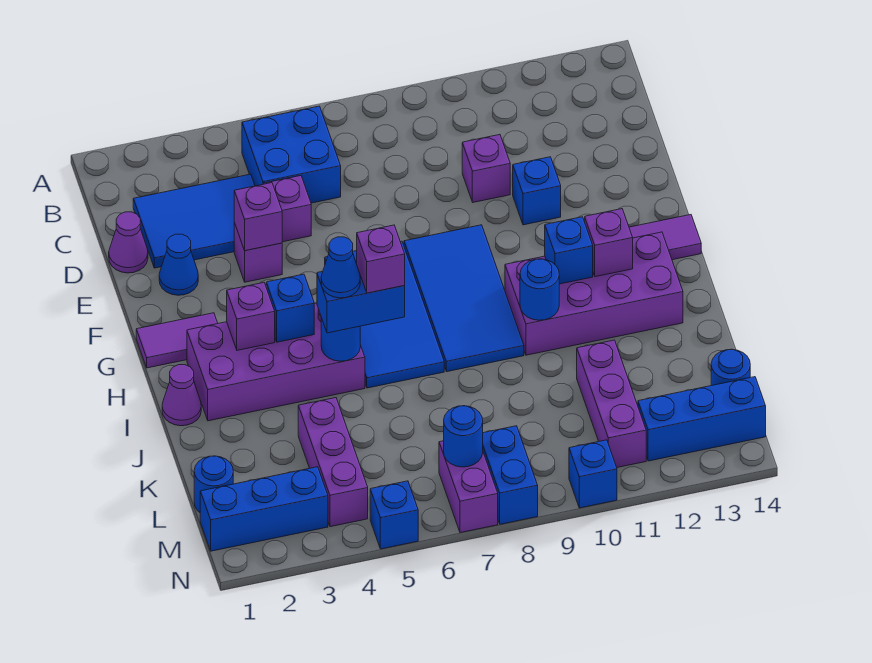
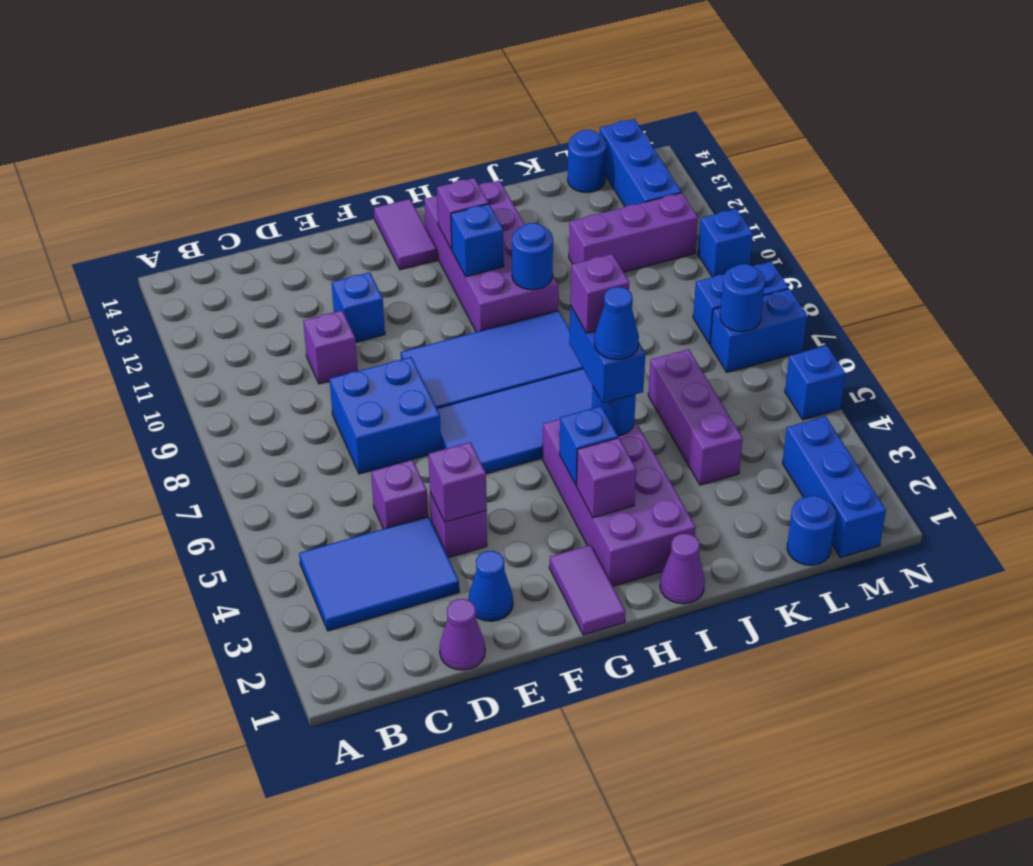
blue brick B5:C6 level 1 -> blue brick D7:E8 level 1
blue tile C2:D4 level 1 -> blue tile B3:D4 level 1
purple brick K4:M4 level 1 -> purple brick K4:K6 level 1
purple brick M7:N7 level 1 -> blue brick M7:N7 level 1

